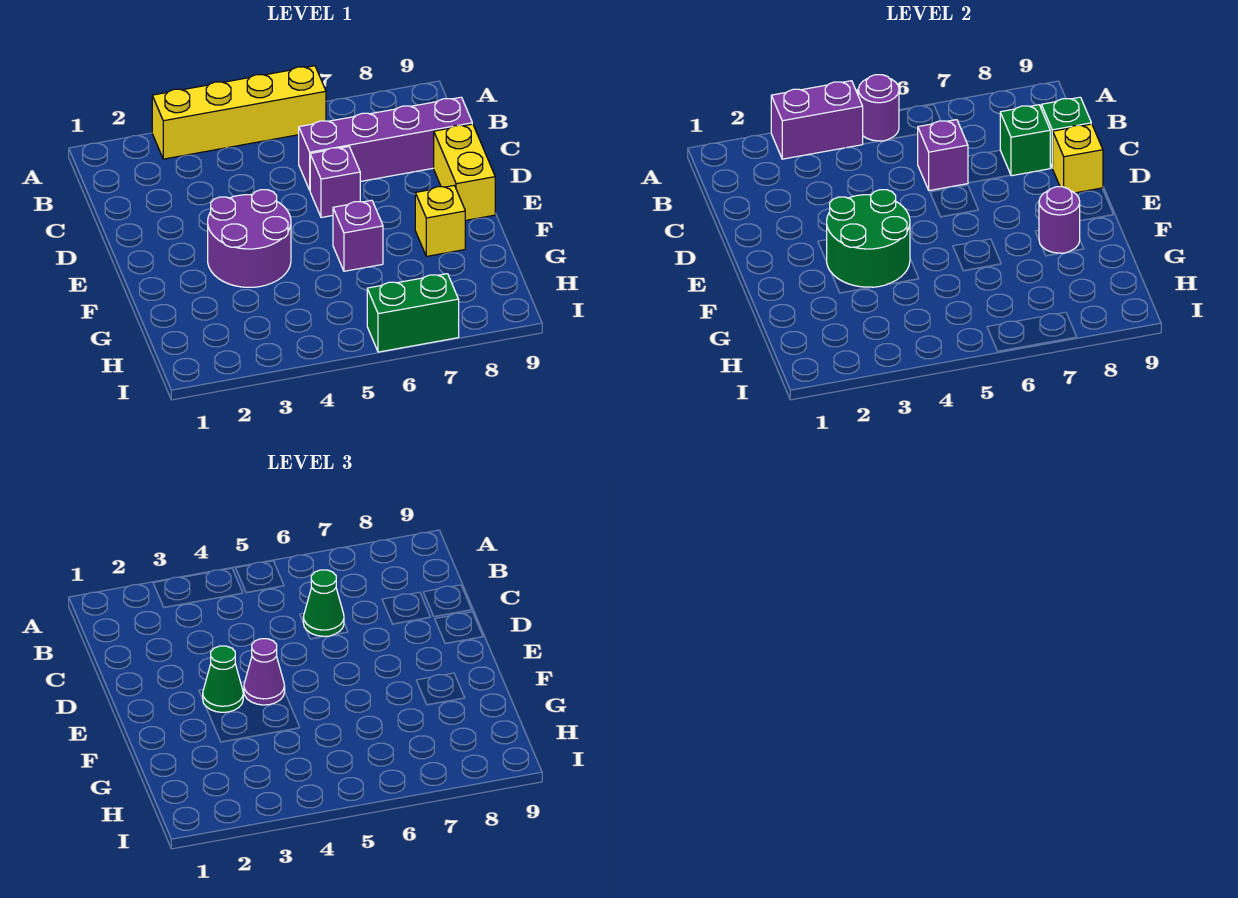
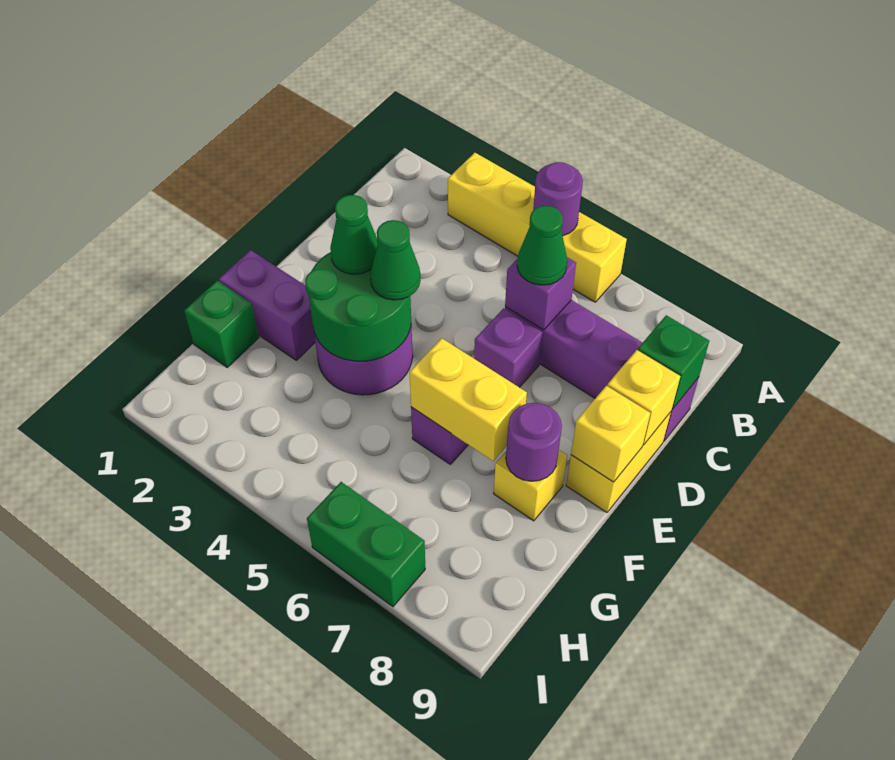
purple brick A3:A4 level 2 -> purple brick F1:F2 level 1
green brick C8 level 2 -> green brick G1 level 1
purple cone E4 level 3 -> green cone E4 level 3
none -> yellow brick E9 level 2
none -> yellow brick F6:F7 level 2

